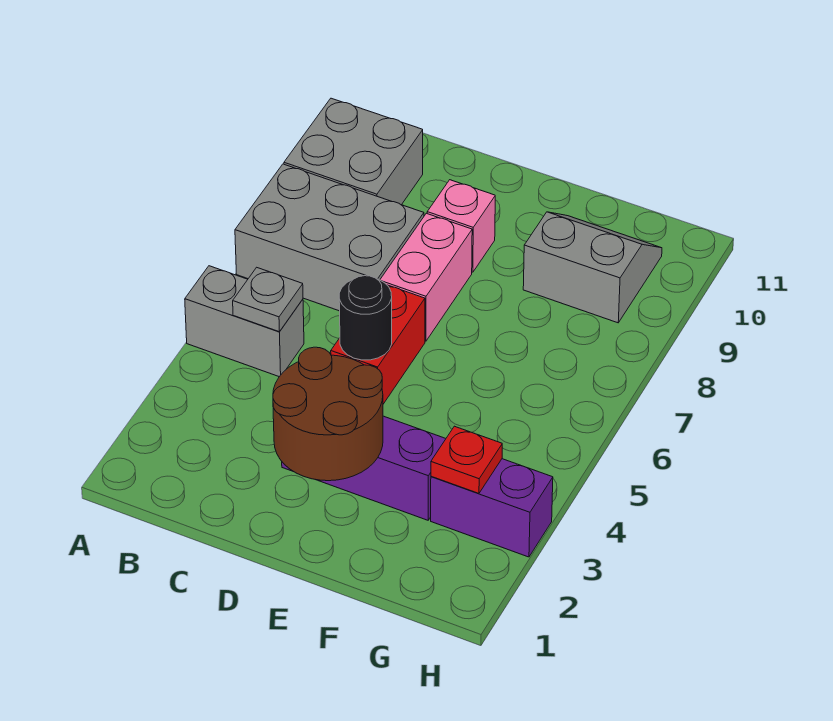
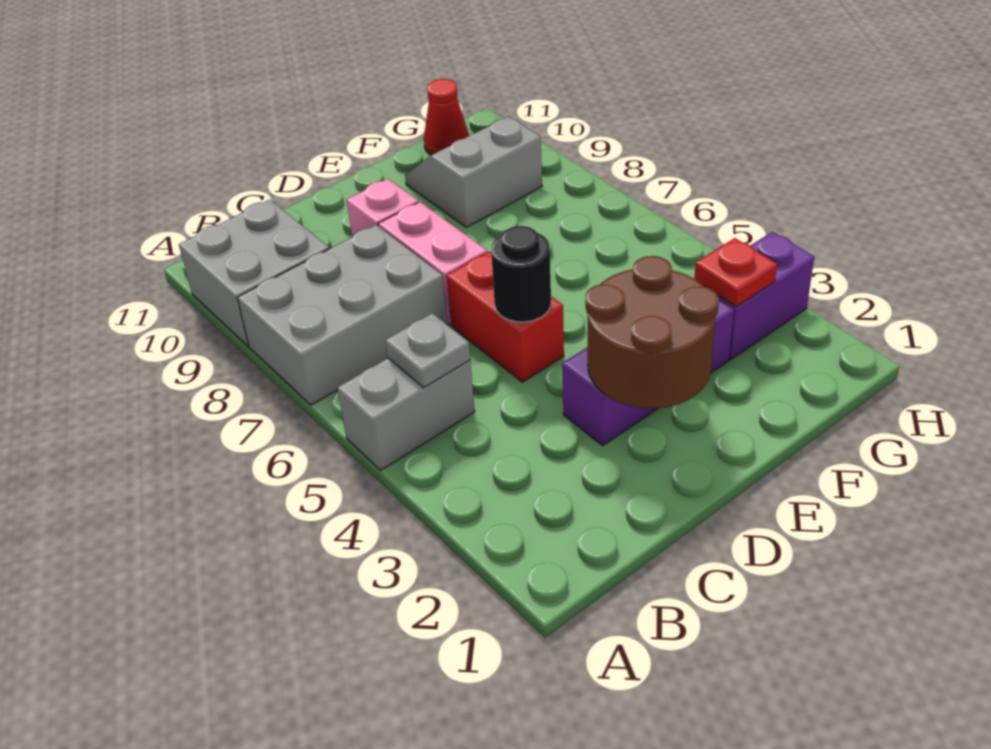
none -> red cone G11 level 1

